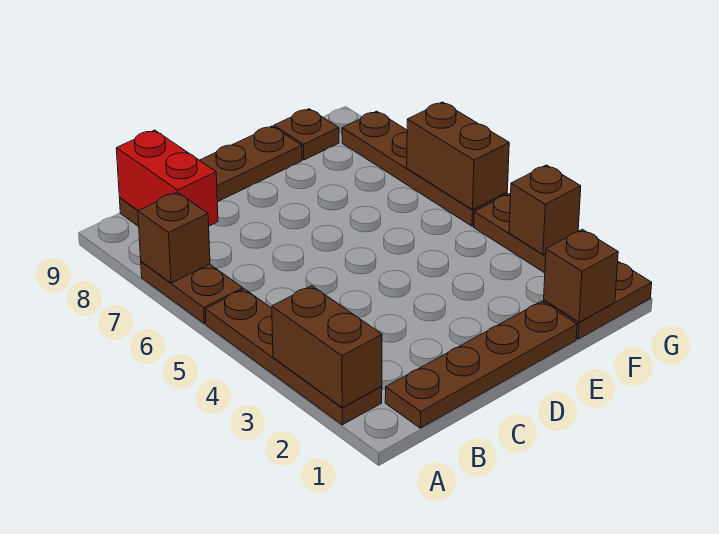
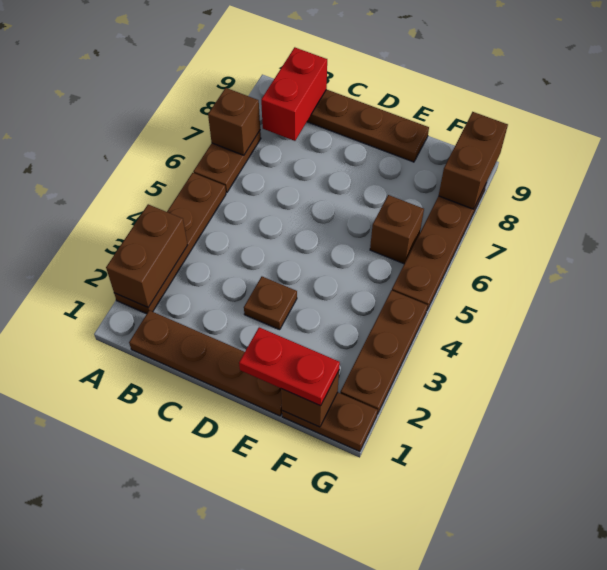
none -> red plate E1:F1 level 3
brown plate F9 level 1 -> brown plate D3 level 1
brown brick G3 level 2 -> brown brick F6 level 1
brown brick G5:G6 level 2 -> brown brick G8:G9 level 2

